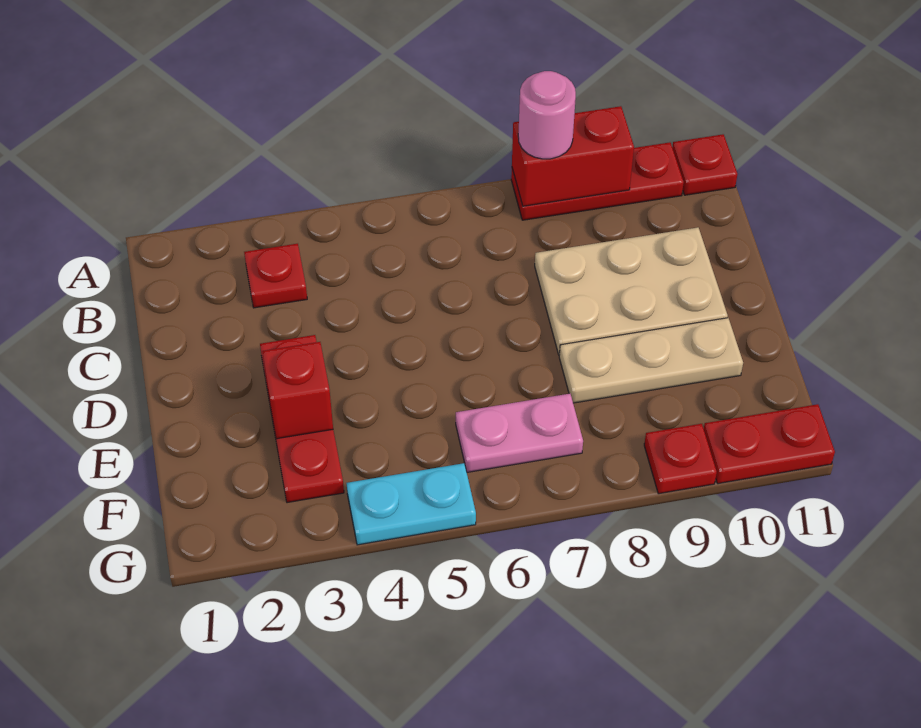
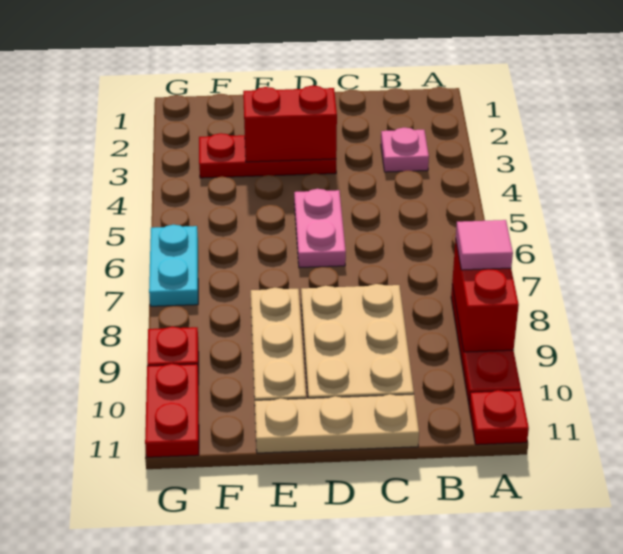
pink round brick A8 level 3 -> pink tile A8 level 3
red plate B3 level 1 -> pink plate B3 level 1
none -> tan plate C11:E11 level 1
red brick E3 level 2 -> red brick D3:E3 level 2
pink plate F6:F7 level 1 -> pink plate D5:D6 level 1
cyan plate G4:G5 level 1 -> cyan plate G6:G7 level 1

